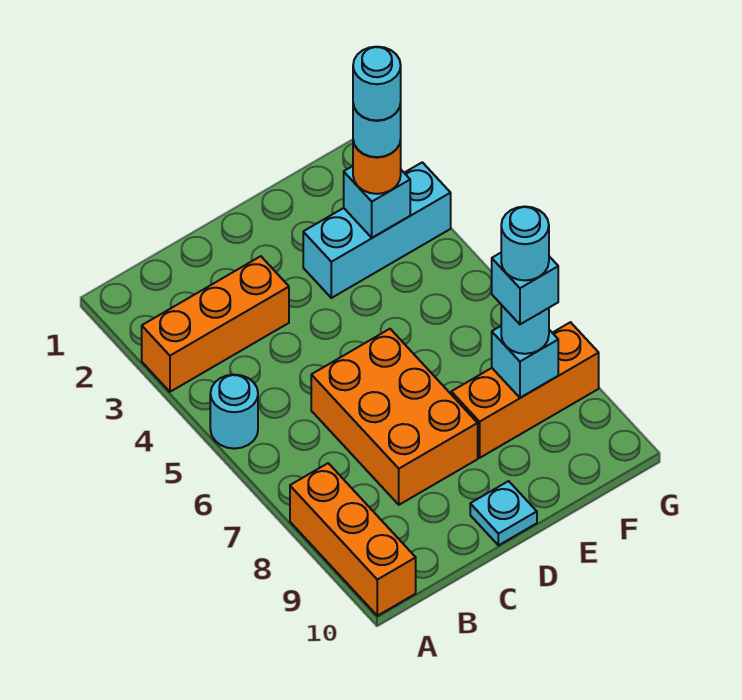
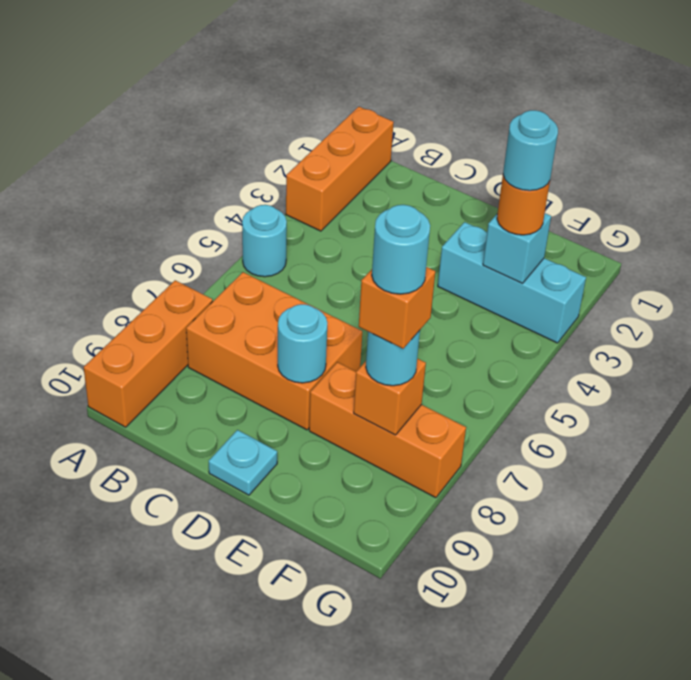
orange brick A3:C3 level 1 -> orange brick A1:A3 level 1
orange brick C6:D8 level 1 -> orange brick B7:D8 level 1
cyan round brick F3 level 5 -> cyan round brick D8 level 2
cyan brick F8 level 2 -> orange brick F8 level 2
cyan brick F8 level 4 -> orange brick F8 level 4

